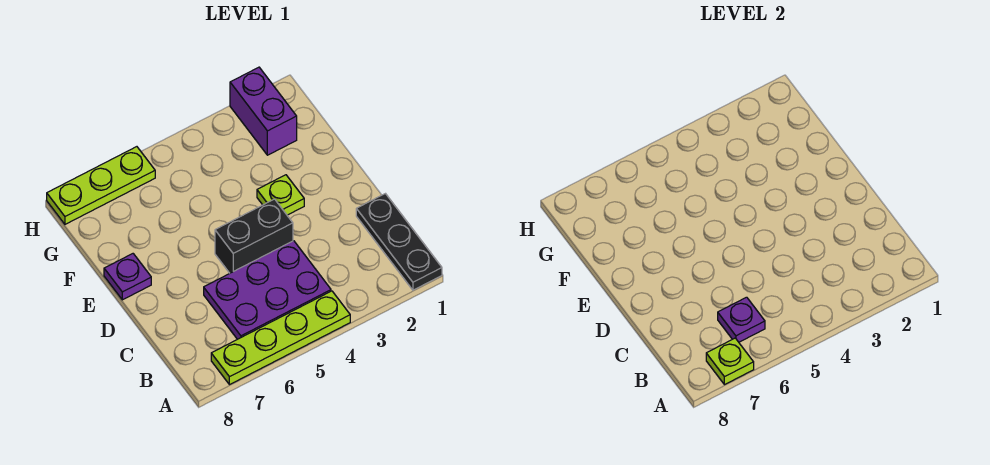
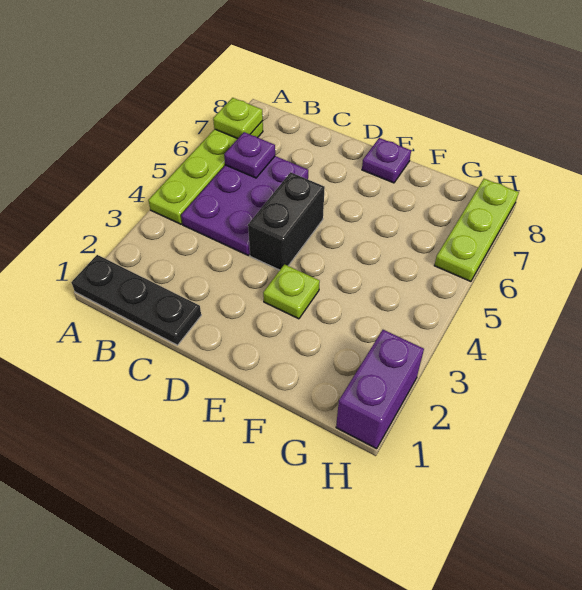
purple brick G2:H2 level 1 -> purple brick H1:H2 level 1

